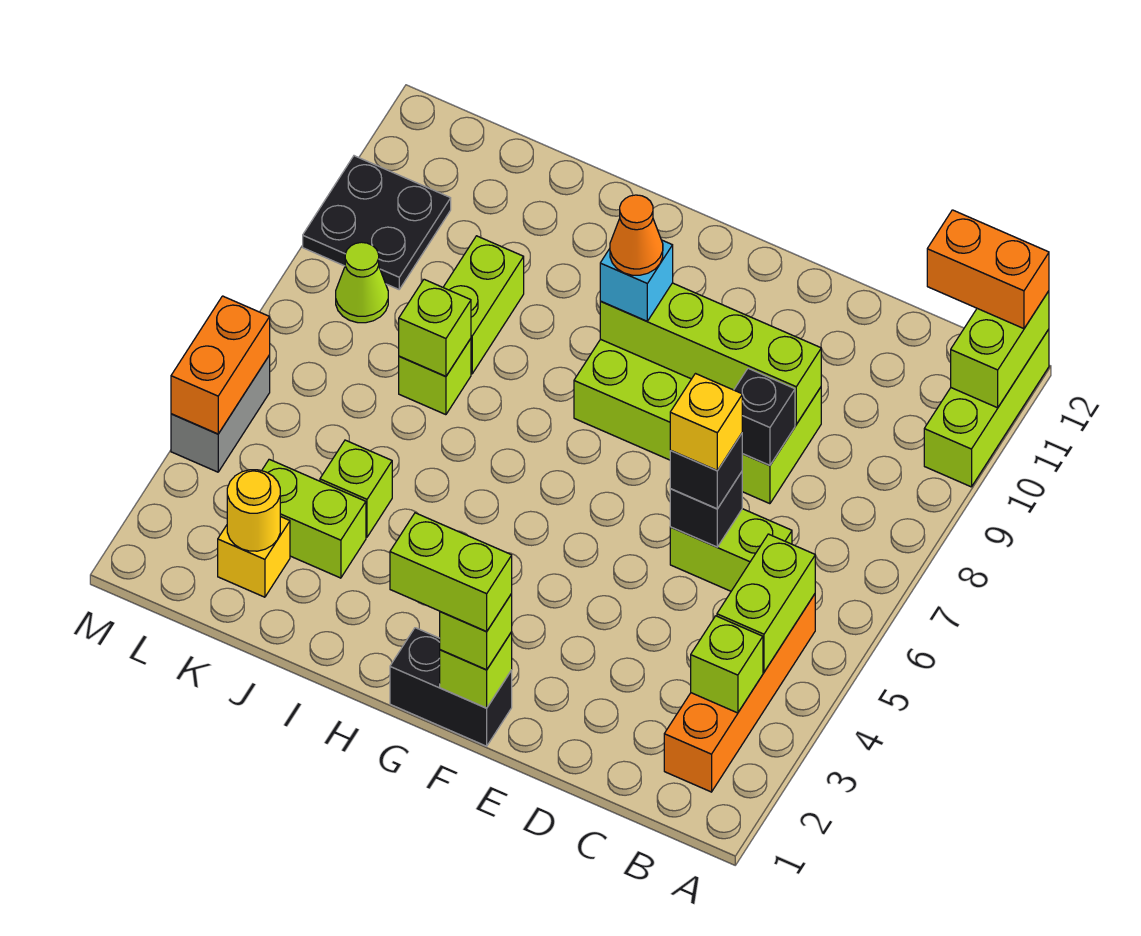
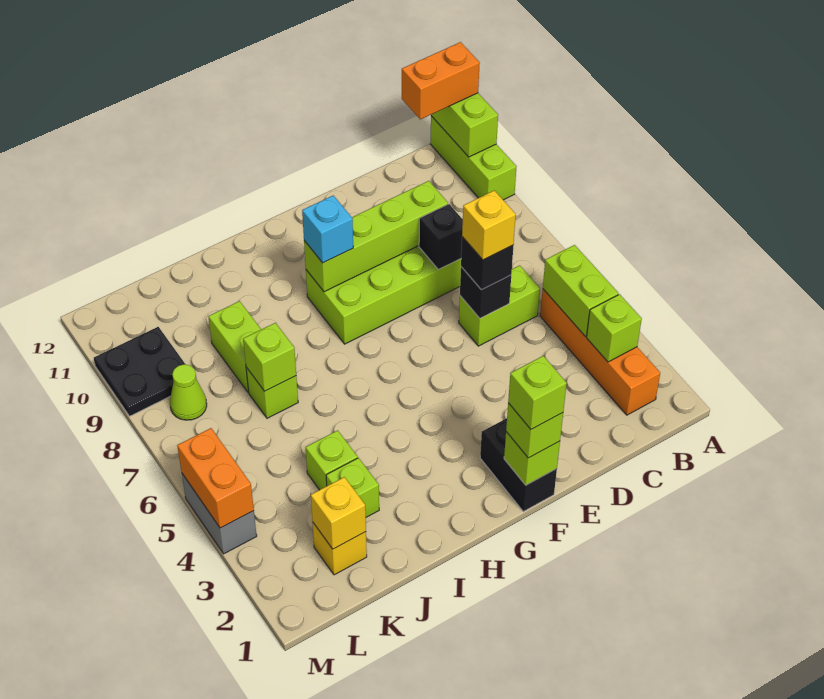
black brick F1:G1 level 1 -> black brick F1:F2 level 1
lime brick F1:G1 level 4 -> lime brick F1 level 4
orange cone G9 level 4 -> none
lime brick J3:K3 level 1 -> lime brick J3 level 1
yellow round brick K2 level 2 -> yellow brick K2 level 2

